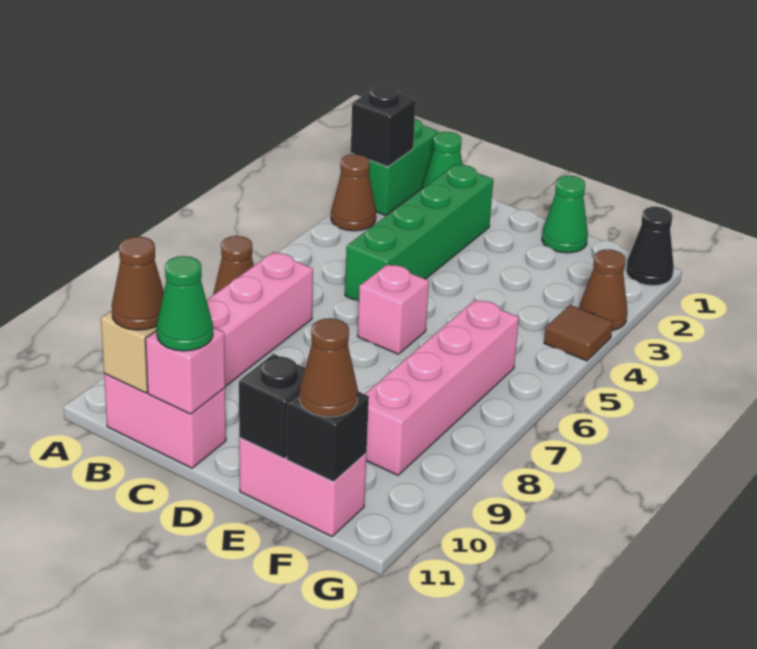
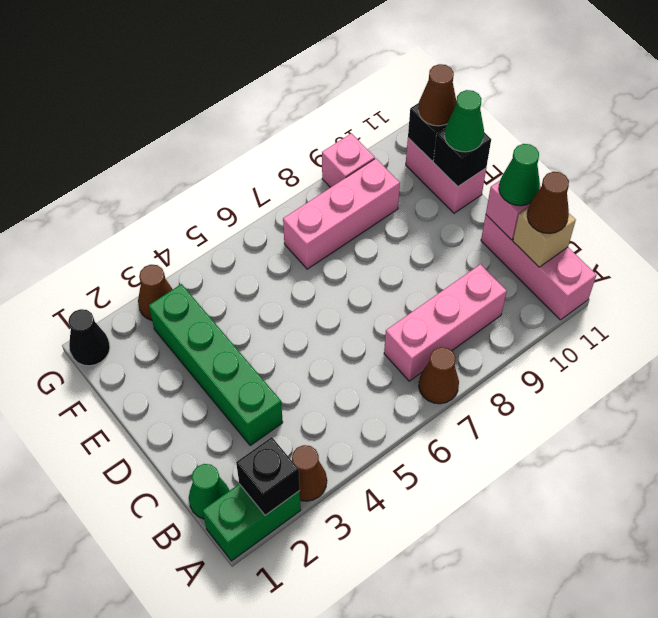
pink brick B11:C11 level 1 -> pink brick A11:C11 level 1
green brick C2:C5 level 1 -> green brick C3:F3 level 1
pink brick D6 level 1 -> pink brick G9 level 1
green cone E1 level 1 -> green cone E11 level 3
pink brick F6:F9 level 1 -> pink brick F7:F9 level 1
brown tile G4 level 1 -> none

